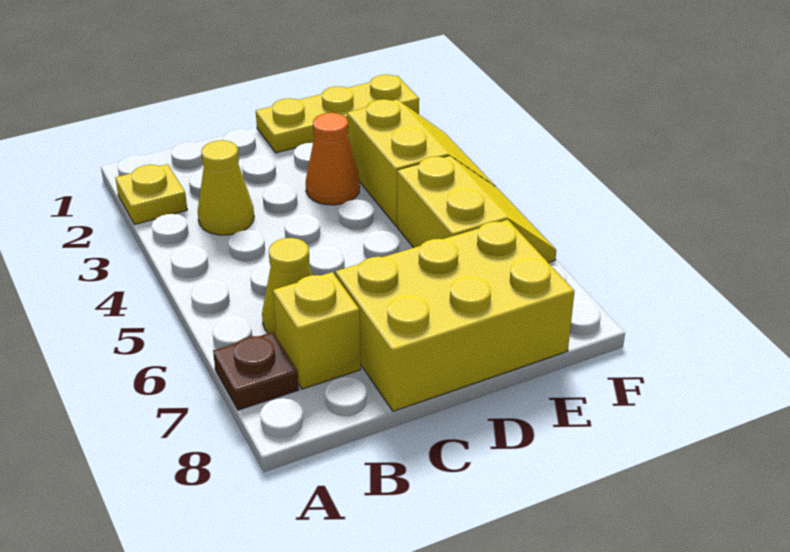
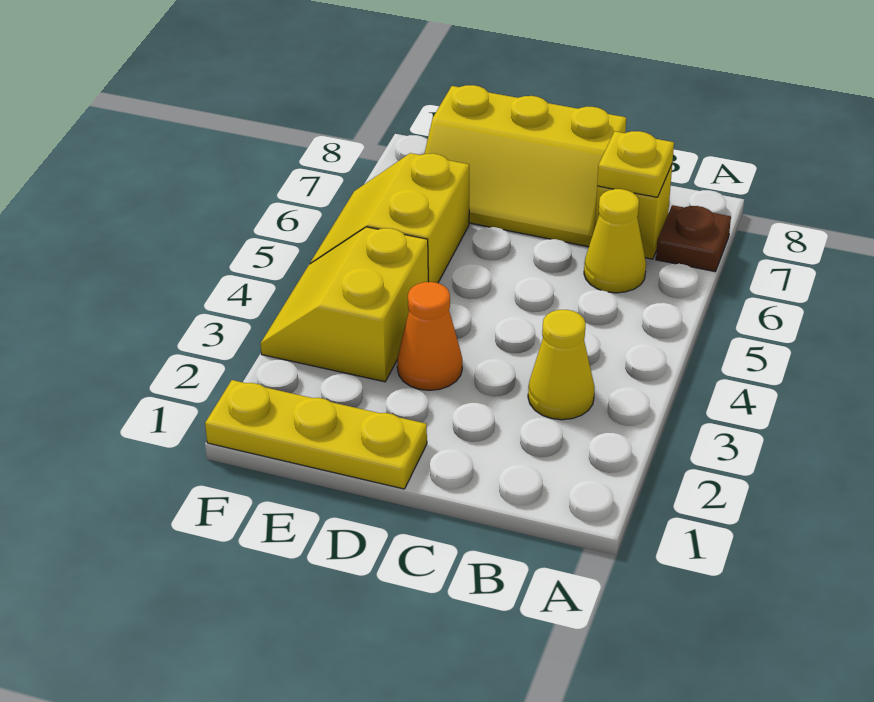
yellow plate A2 level 1 -> yellow plate B7 level 2
yellow brick C7:E8 level 1 -> yellow slope C7:E8 level 1 top 8

